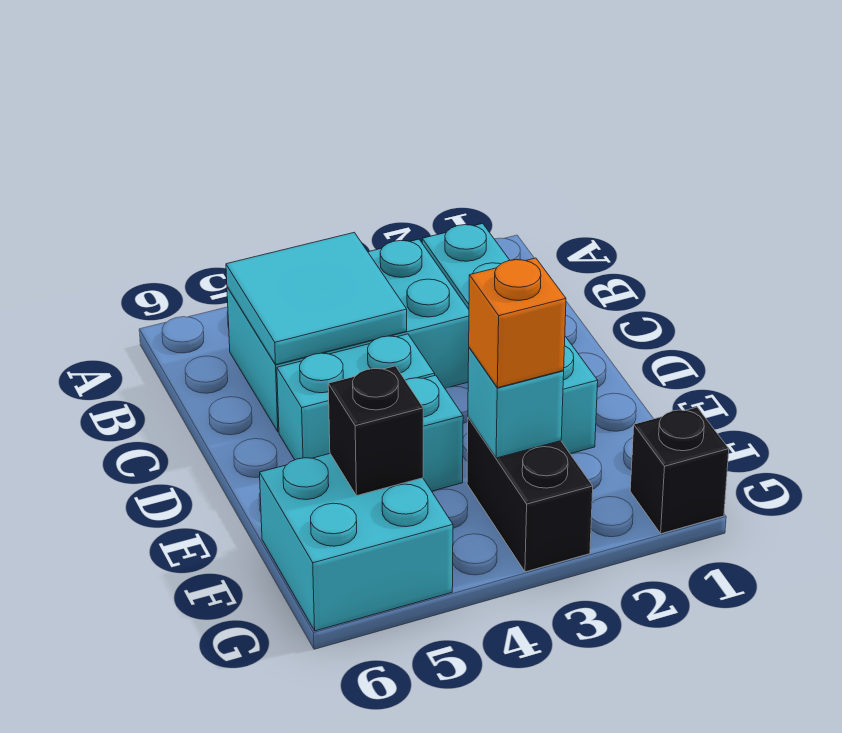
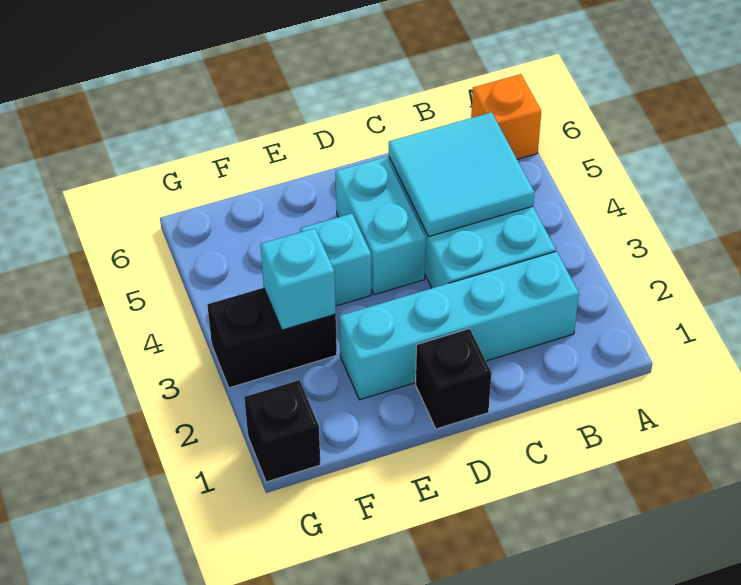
orange brick F3 level 3 -> orange brick A6 level 1
cyan brick F5:G6 level 1 -> none
black brick F5 level 2 -> black brick D1 level 1

